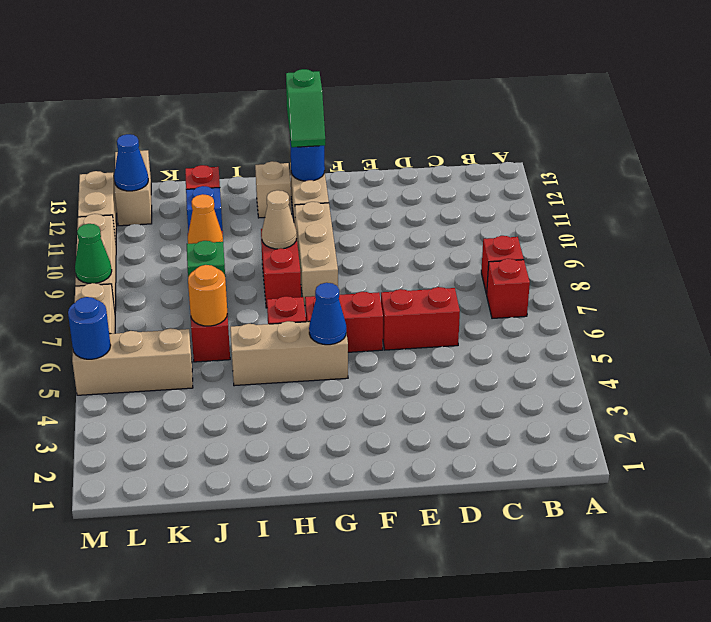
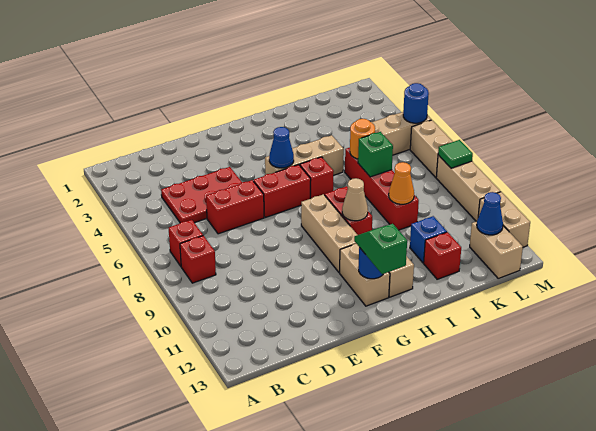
none -> red plate C4:E5 level 1
green cone M8 level 2 -> green tile M8 level 2

